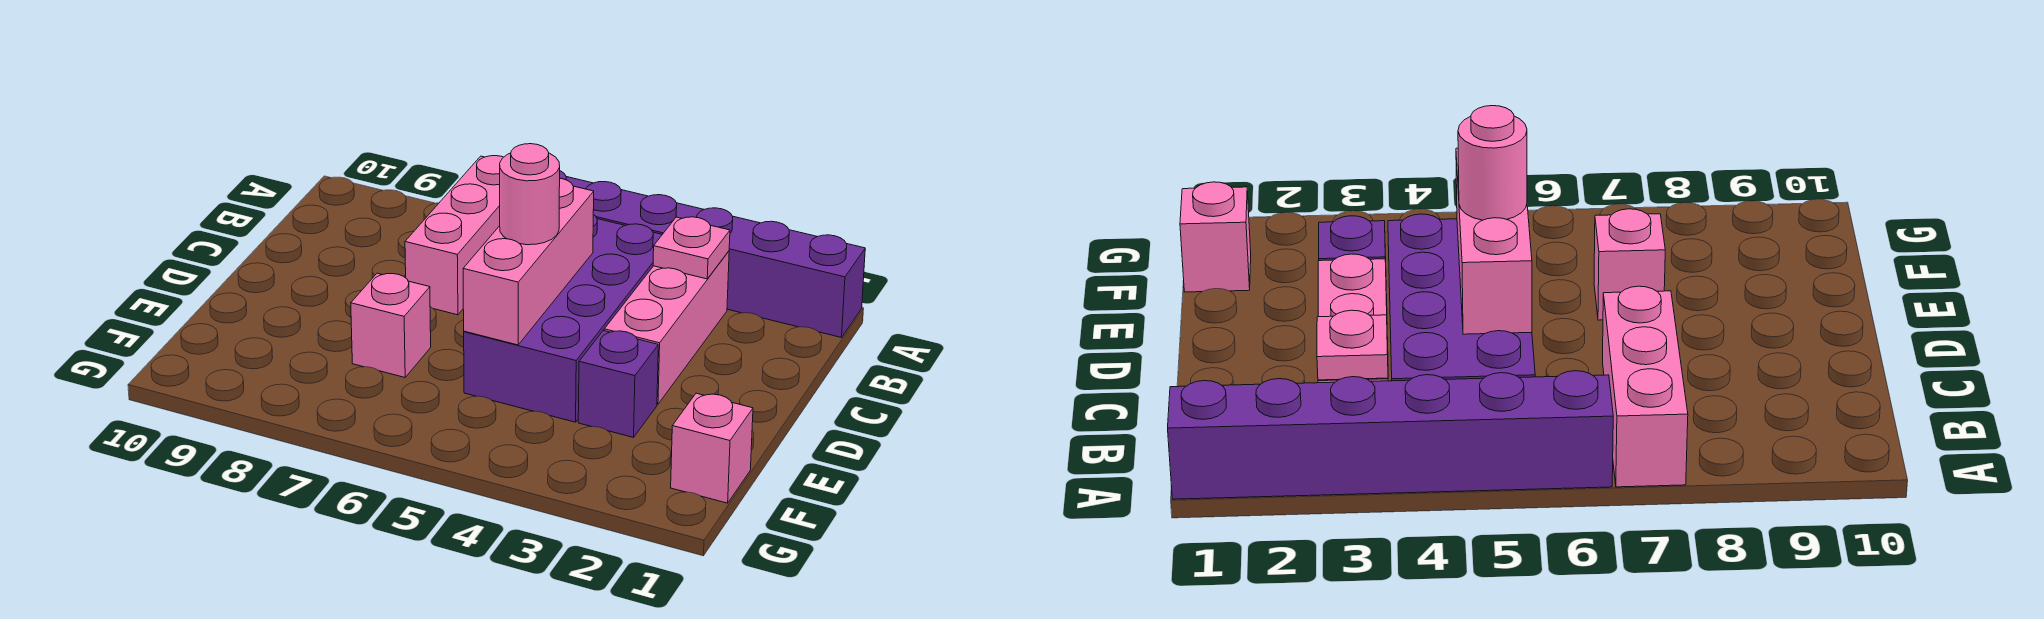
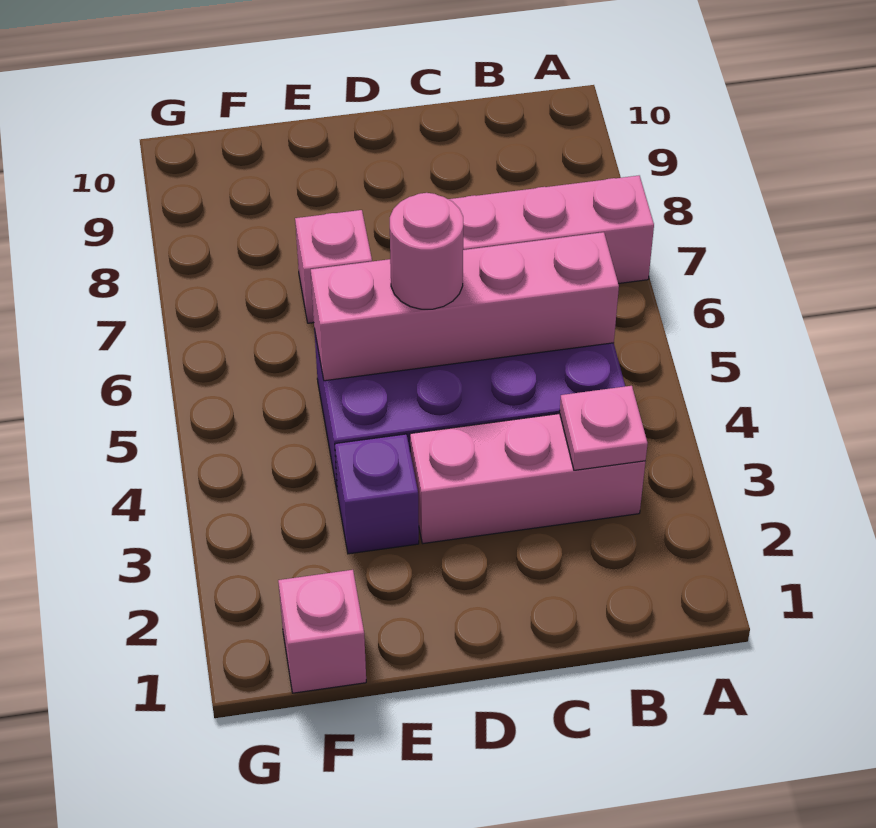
purple brick A1:A6 level 1 -> none
pink brick C5:E5 level 2 -> pink brick B5:E5 level 2

